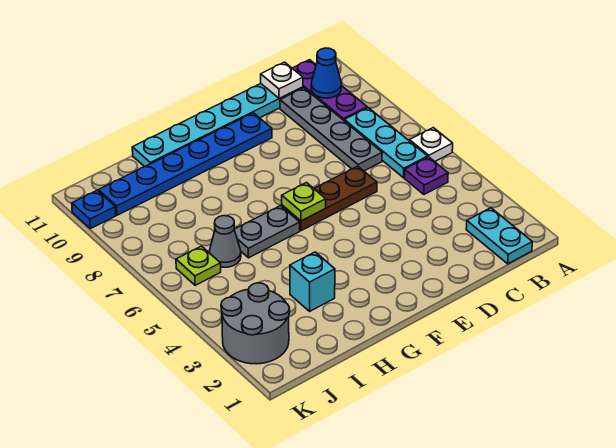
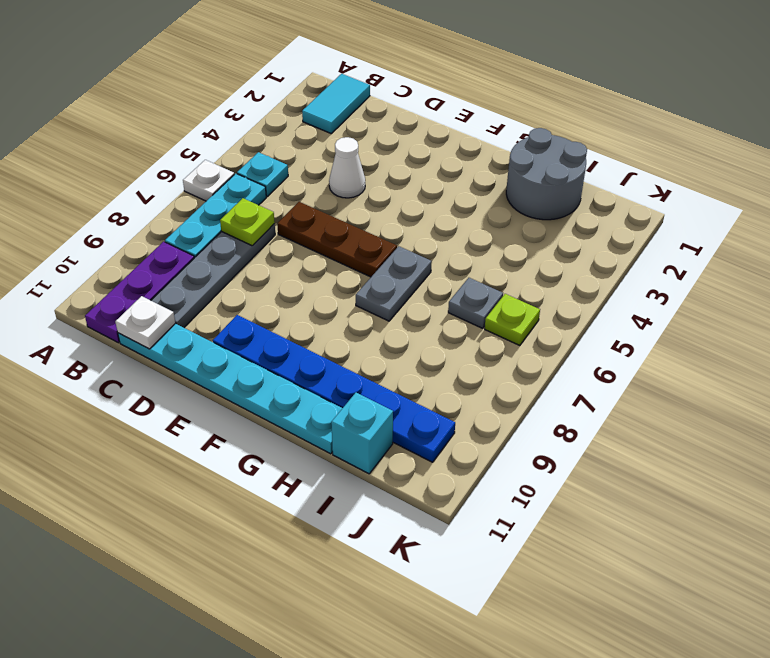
cyan plate B1:B2 level 1 -> cyan tile B1:B2 level 1
purple plate B5 level 1 -> cyan plate B5 level 1
blue cone B10 level 2 -> none
none -> white cone D4 level 1
lime plate F6 level 2 -> lime plate C7 level 2
grey plate G6:H6 level 1 -> grey plate G6:G7 level 1
cyan brick H3 level 1 -> cyan brick I11 level 1
grey cone I6 level 1 -> grey plate I6 level 1
grey round brick J2:K3 level 1 -> grey round brick H1:I2 level 1
blue plate K10 level 1 -> none

